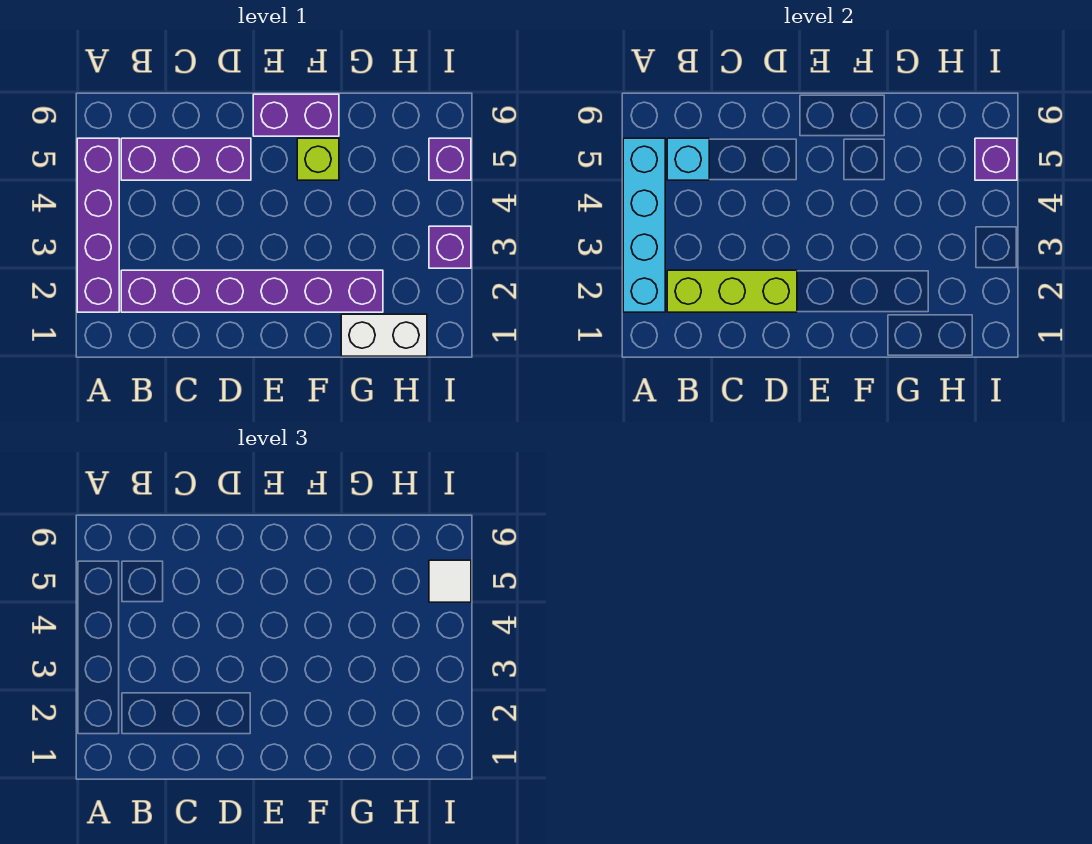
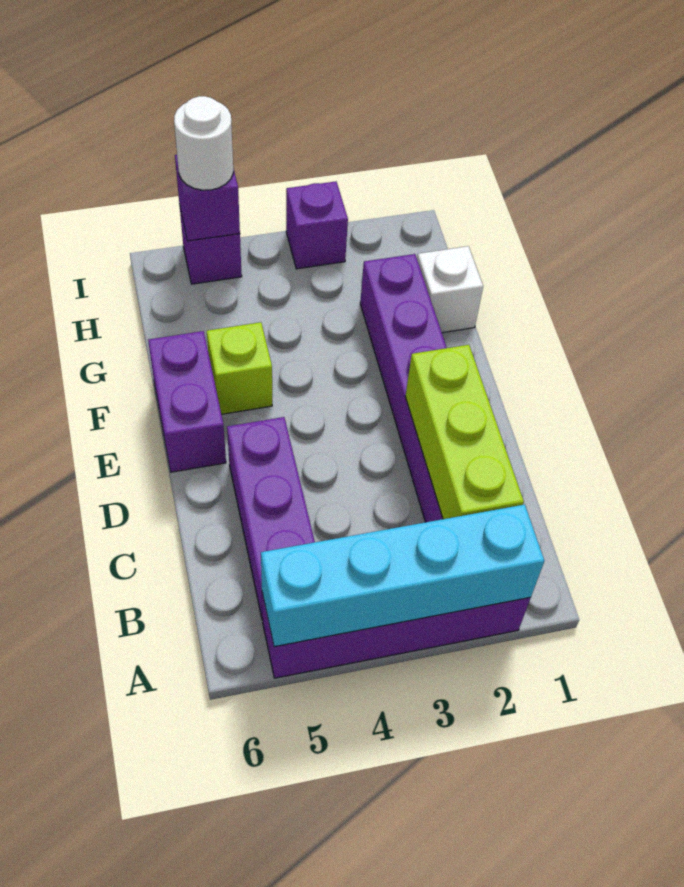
cyan brick B5 level 2 -> none
white brick G1:H1 level 1 -> white brick G1 level 1
white tile I5 level 3 -> white round brick I5 level 3

